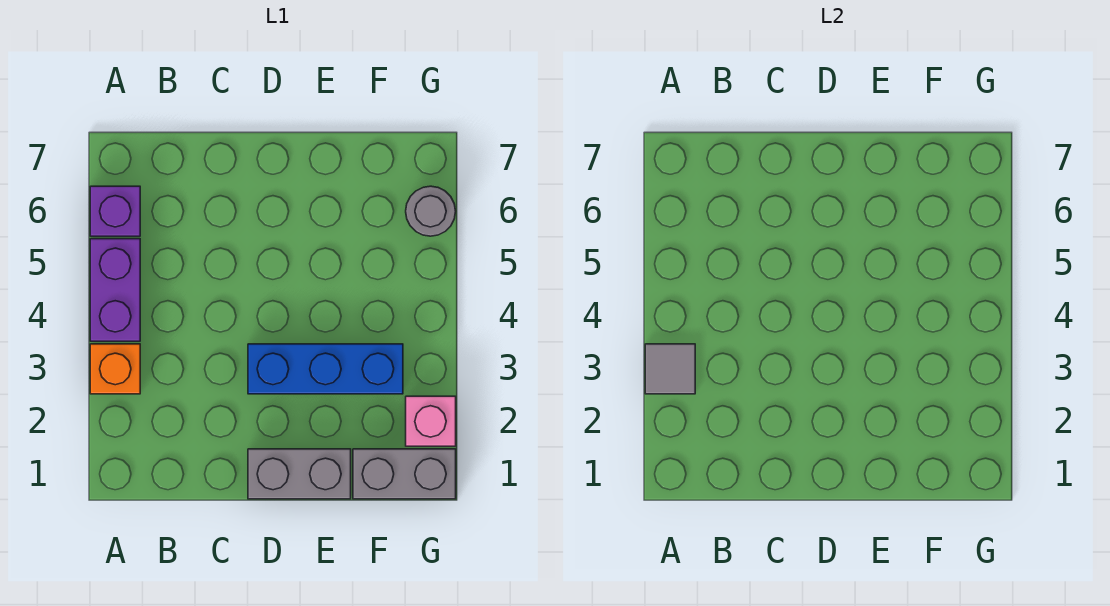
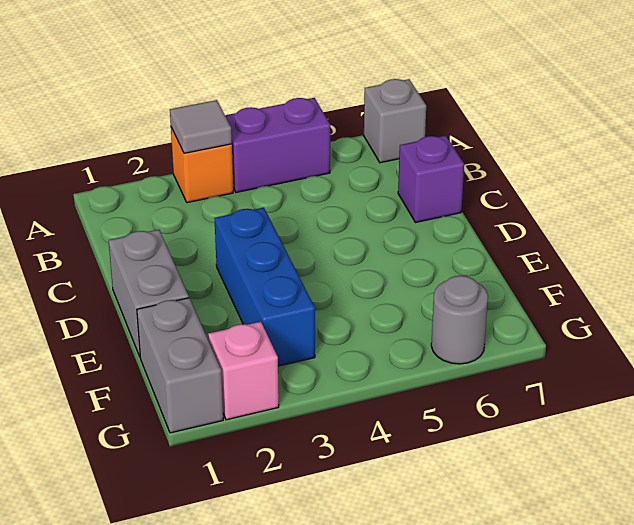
purple brick A6 level 1 -> purple brick C7 level 1
none -> grey brick A7 level 1

